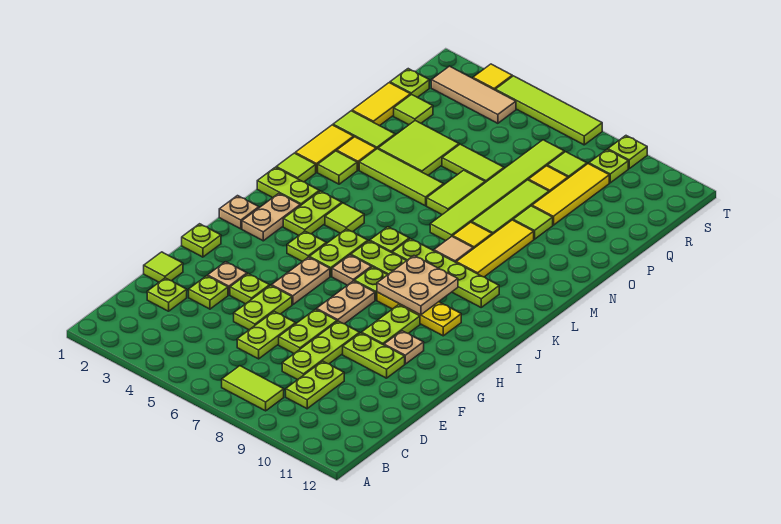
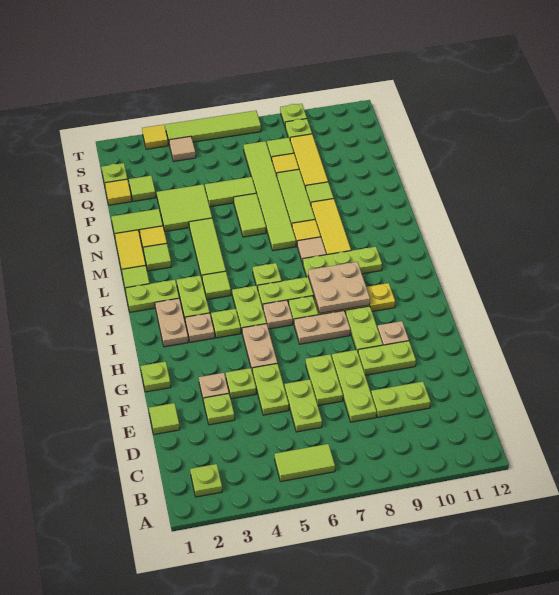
lime tile B7:B8 level 1 -> lime tile B5:B6 level 1
lime plate C9:D9 level 1 -> lime plate D9:D10 level 1
lime plate D2 level 1 -> lime plate B2 level 1
tan plate G7:H7 level 1 -> tan plate H7:H8 level 1
tan plate I1 level 1 -> tan plate I3 level 1
lime plate K7:K10 level 1 -> lime plate K8:K10 level 1
lime tile N3:N5 level 1 -> lime tile L4:N4 level 1
yellow tile P1:Q1 level 1 -> yellow tile Q1 level 1
tan tile S2:S4 level 1 -> tan tile S4 level 1

